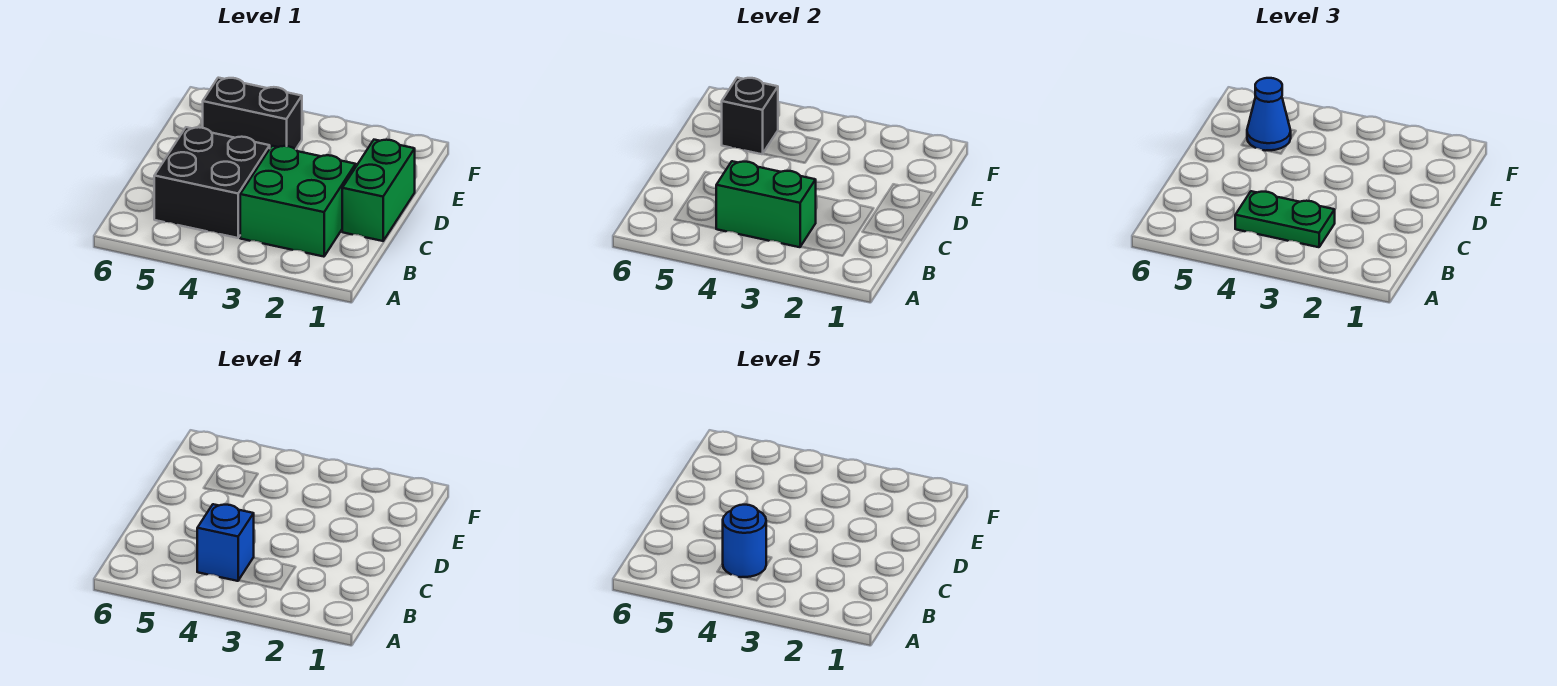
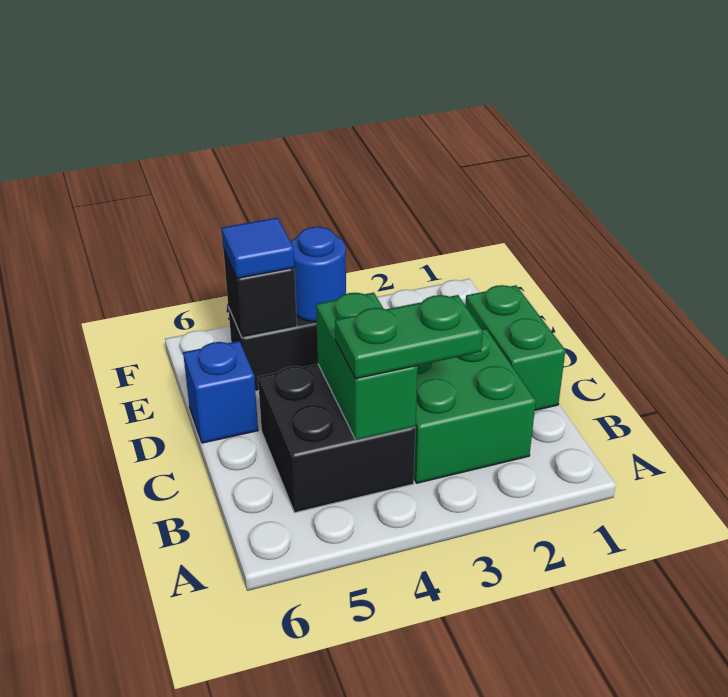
green brick B3:B4 level 2 -> green brick B4:C4 level 2
blue brick B4 level 4 -> blue brick D6 level 1
blue round brick B4 level 5 -> blue round brick E4 level 2
blue cone E5 level 3 -> blue tile E5 level 3

